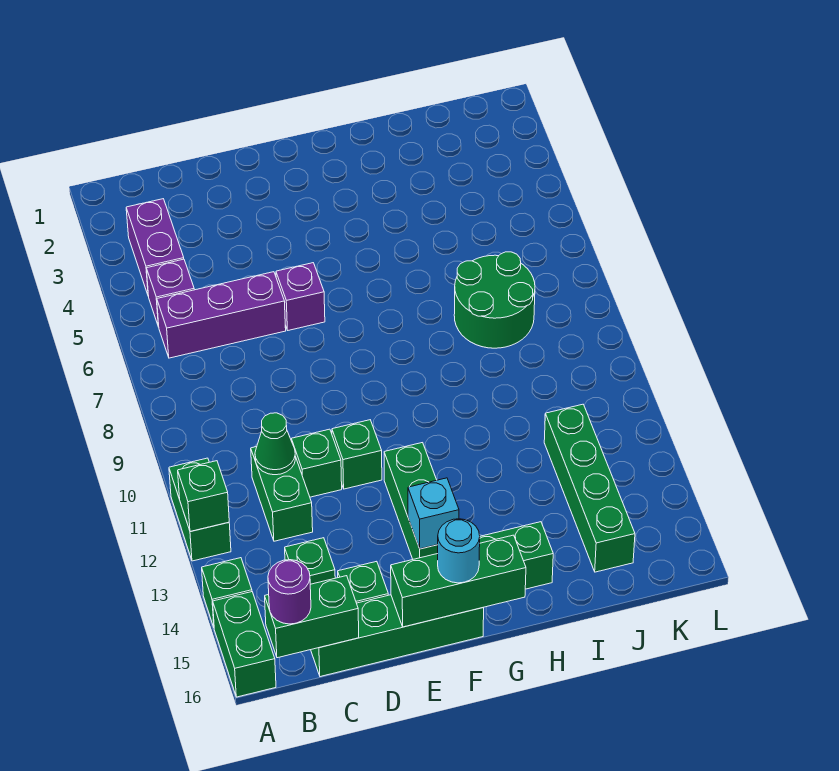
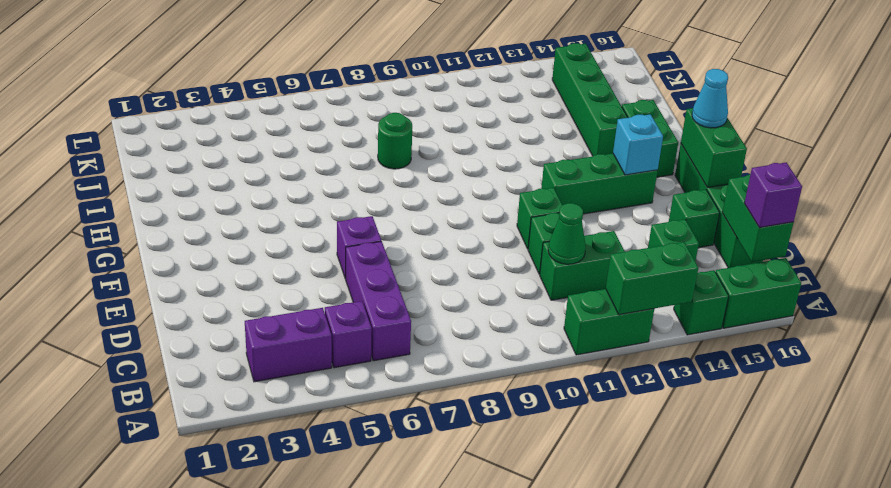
green brick A12 level 2 -> green brick A12:A13 level 2
purple round brick B16 level 3 -> purple brick B16 level 3
green brick E16:G16 level 2 -> green brick E16:F16 level 2
cyan round brick F16 level 3 -> cyan cone F16 level 3
green round brick I7:J8 level 1 -> green round brick I8 level 1
green brick J12:J15 level 1 -> green brick H14:K14 level 1

